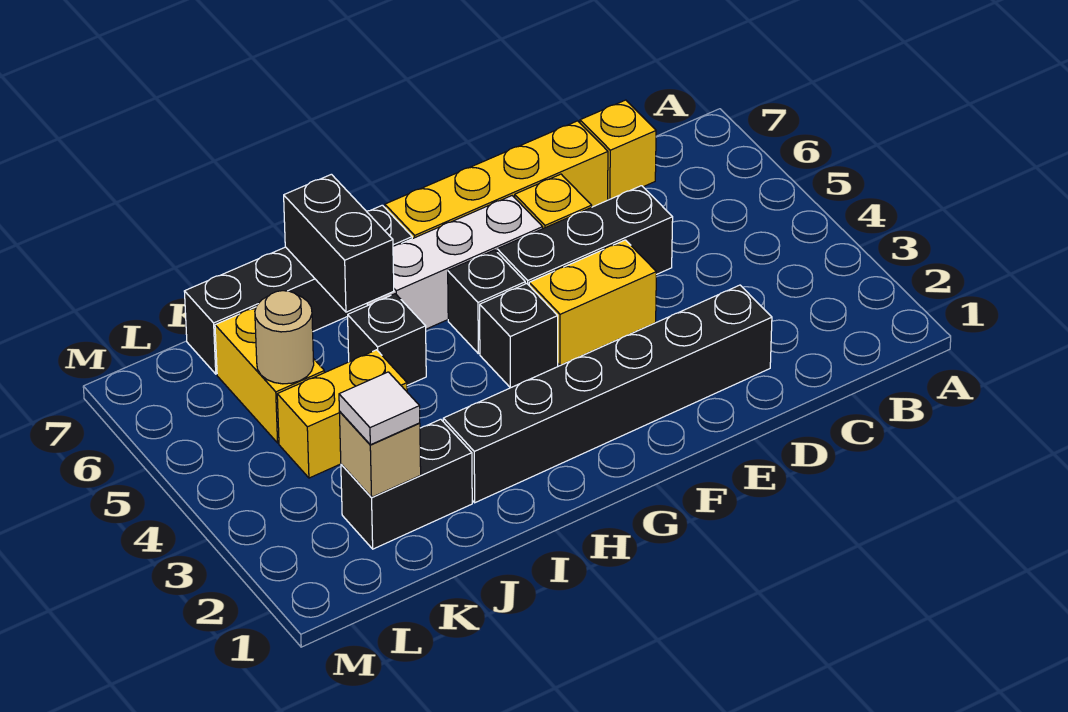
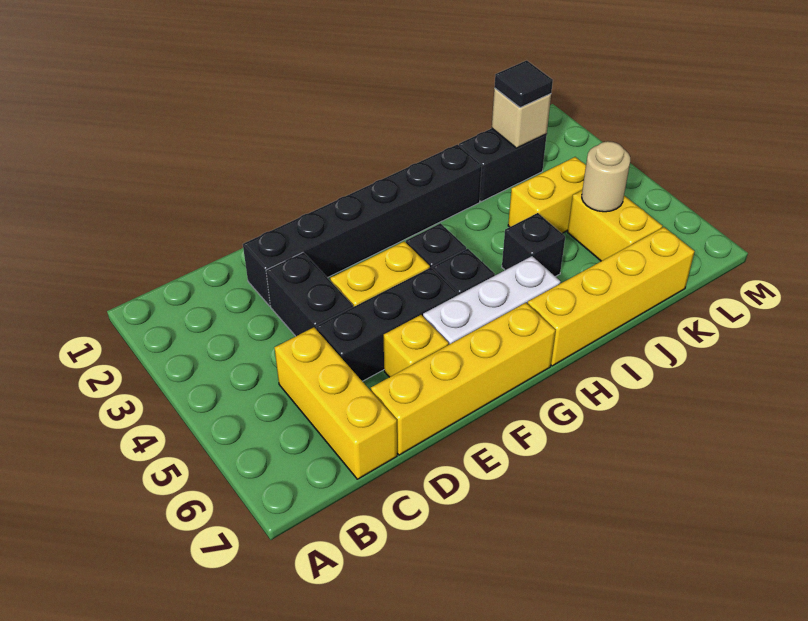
yellow brick C7 level 1 -> yellow brick C5:C7 level 1
black brick H7:K7 level 1 -> yellow brick H7:K7 level 1
black brick I6:I7 level 2 -> black brick D3:D4 level 1
white tile K2 level 3 -> black tile K2 level 3

